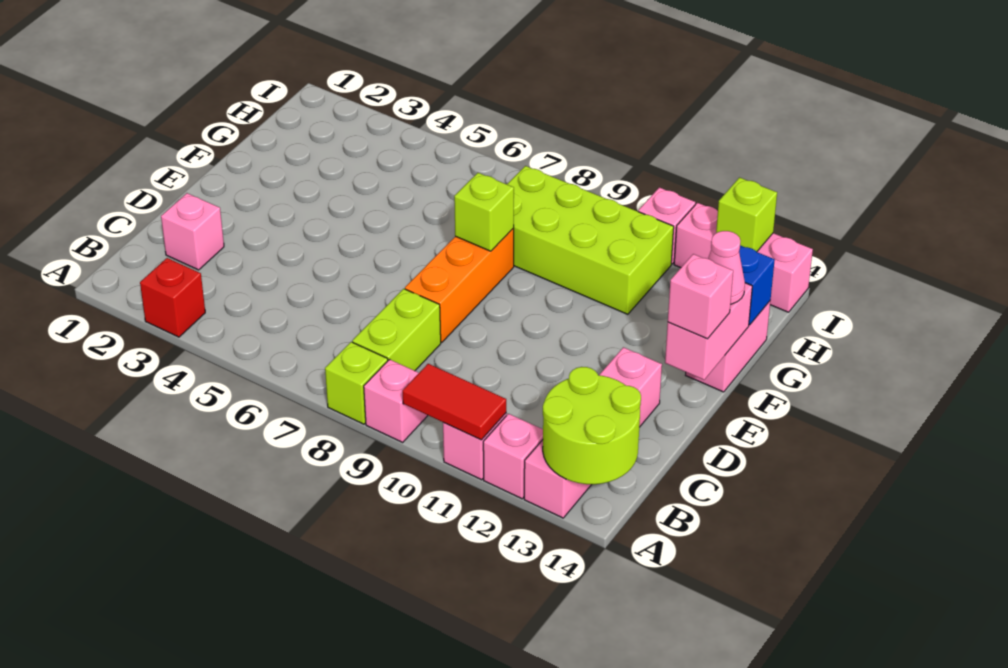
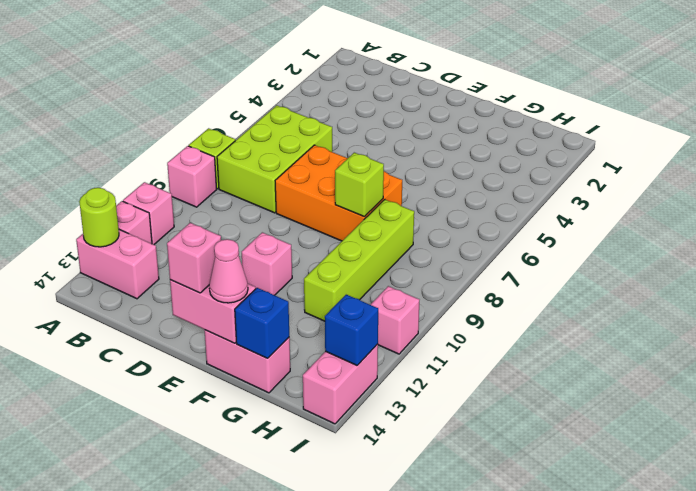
red brick A3 level 1 -> none
red tile A10:A11 level 2 -> none
pink brick A13:D13 level 1 -> pink brick A13:B13 level 1
lime round brick A13:B14 level 2 -> lime round brick A13 level 2
lime brick B8:C8 level 1 -> lime brick B6:C8 level 1
pink brick C2 level 1 -> pink brick E11 level 1
orange brick D8:F8 level 1 -> orange brick D7:F8 level 1
lime brick G8:H11 level 1 -> lime brick G8:G11 level 1
pink brick I12:I14 level 1 -> pink brick I13:I14 level 1
lime brick I13 level 2 -> blue brick I13 level 2

